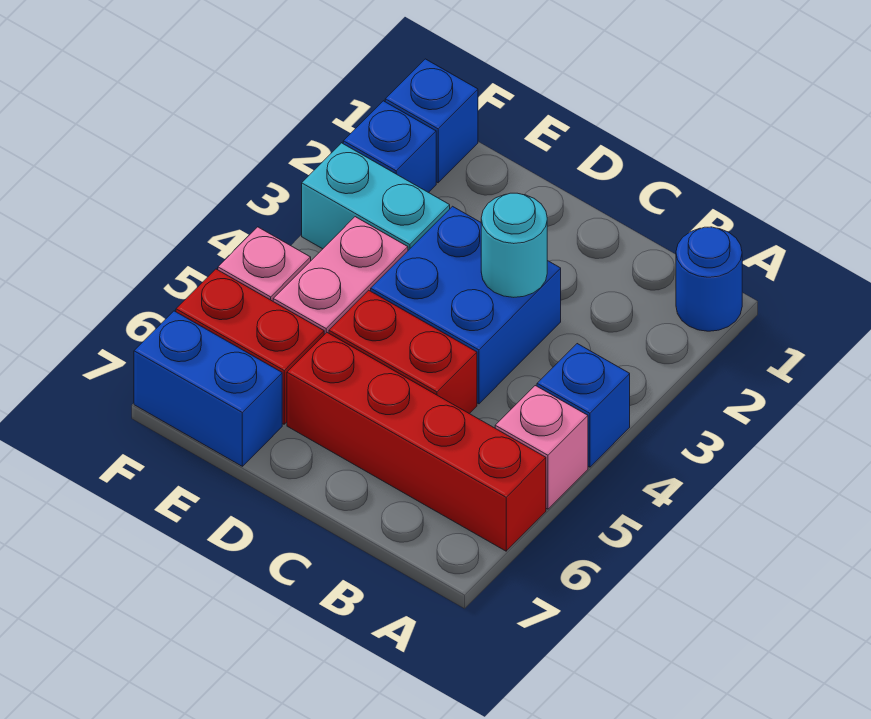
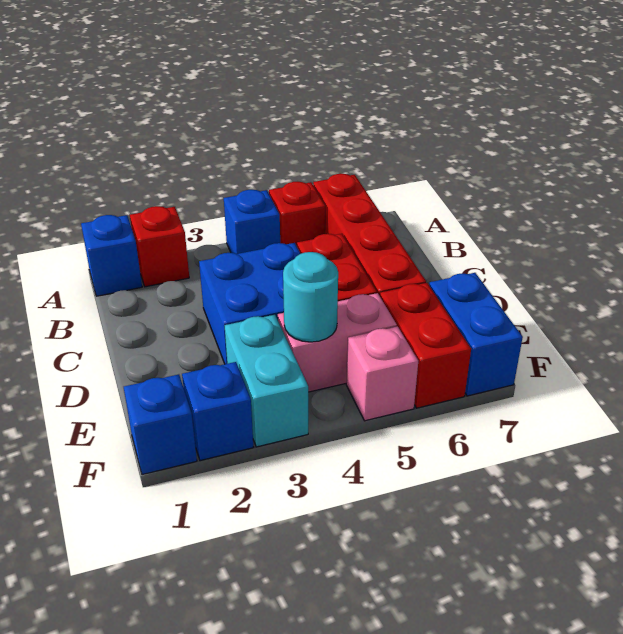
blue round brick A1 level 1 -> blue brick A1 level 1
none -> red brick A2 level 1
pink brick A5 level 1 -> red brick A5 level 1
cyan round brick C3 level 2 -> cyan round brick E4 level 2

